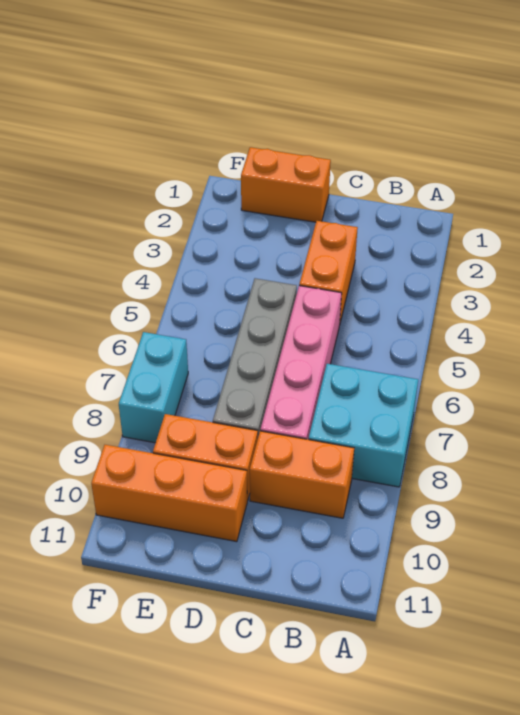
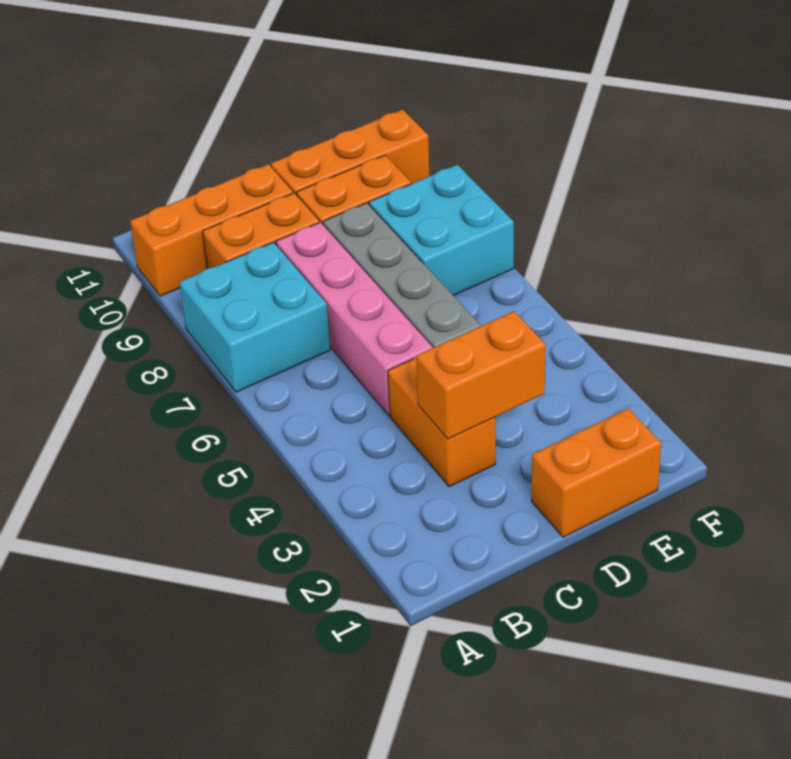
none -> orange brick A10:C10 level 1
none -> orange brick C3:D3 level 2
cyan brick F7:F8 level 1 -> cyan brick E7:F8 level 1

